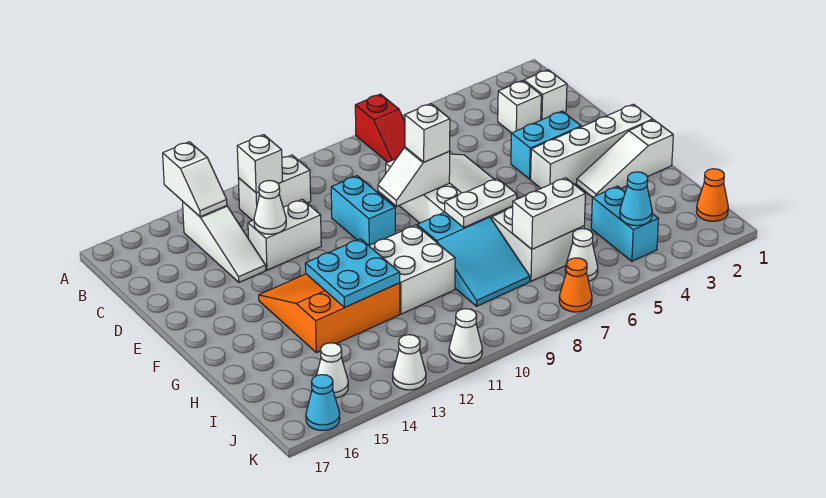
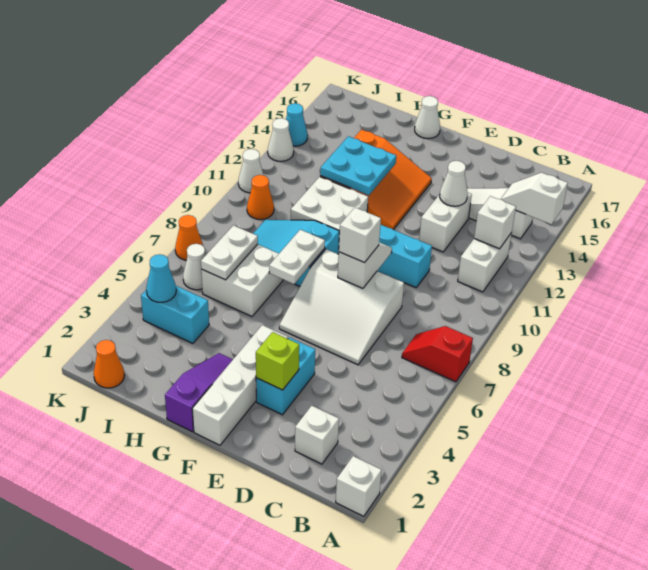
white brick C3 level 1 -> white brick A1 level 1
none -> lime brick E3 level 2
white slope G1:G3 level 1 top 1 -> purple slope G1:G3 level 1 top 1
white brick I6:I7 level 2 -> white plate I6:I7 level 2
none -> orange cone J10 level 1
white cone J15 level 1 -> white cone G17 level 1
cyan cone K16 level 1 -> cyan cone K14 level 1

